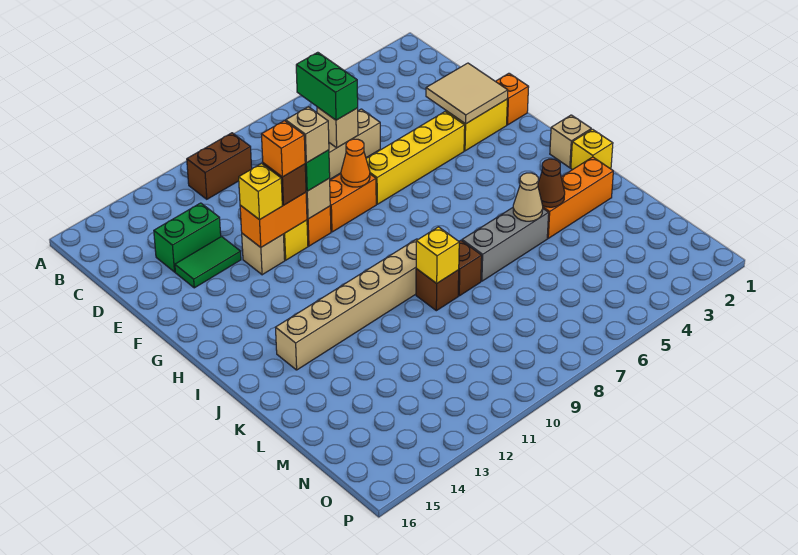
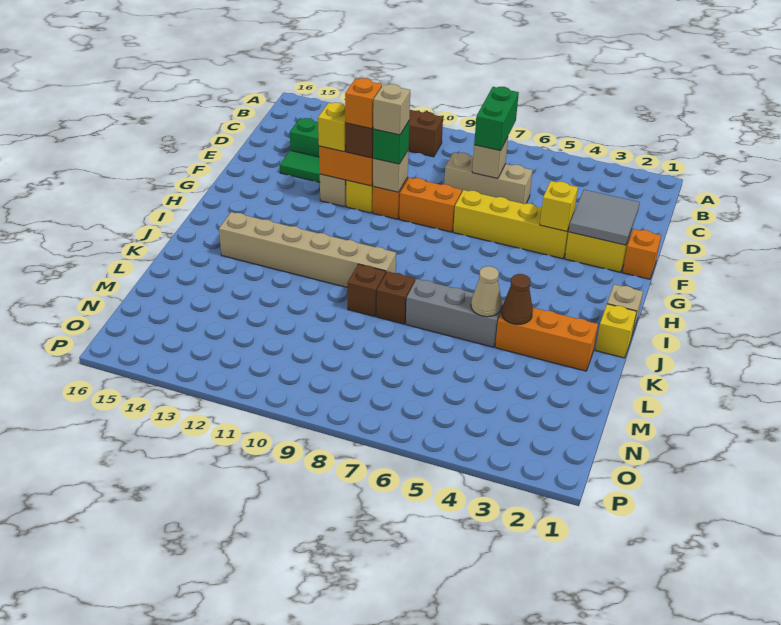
tan tile E2:F3 level 2 -> grey tile E2:F3 level 2
orange cone F8 level 2 -> none
yellow brick K9 level 2 -> yellow brick F4 level 2

